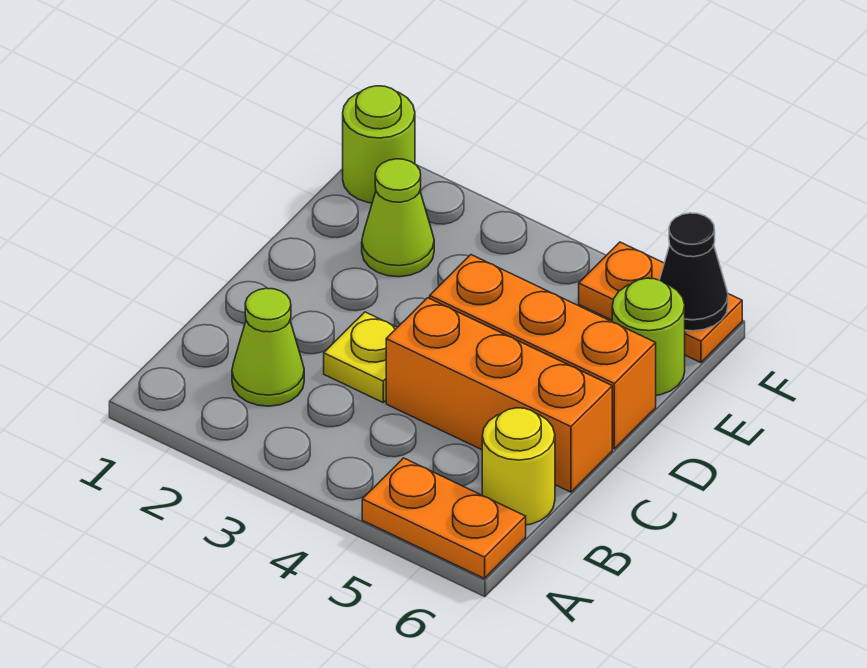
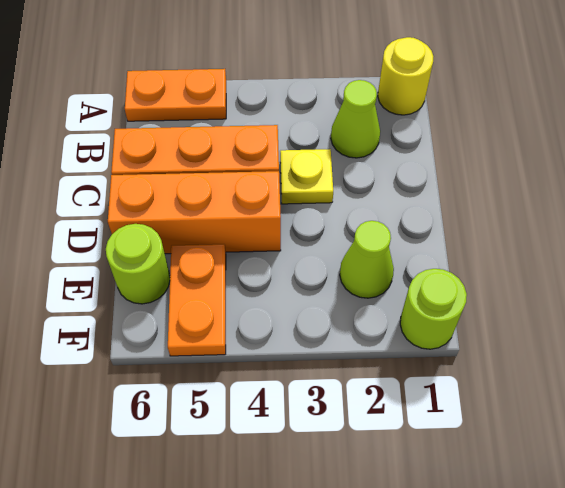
yellow round brick B6 level 1 -> yellow round brick A1 level 1
orange plate F5:F6 level 1 -> orange plate E5:F5 level 1
black cone F6 level 2 -> none

